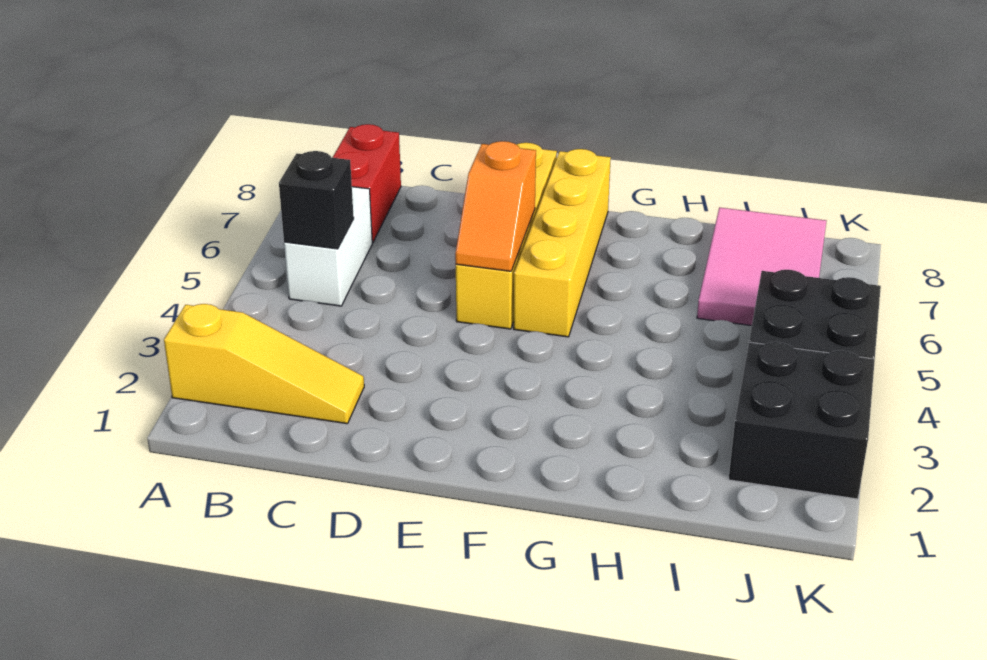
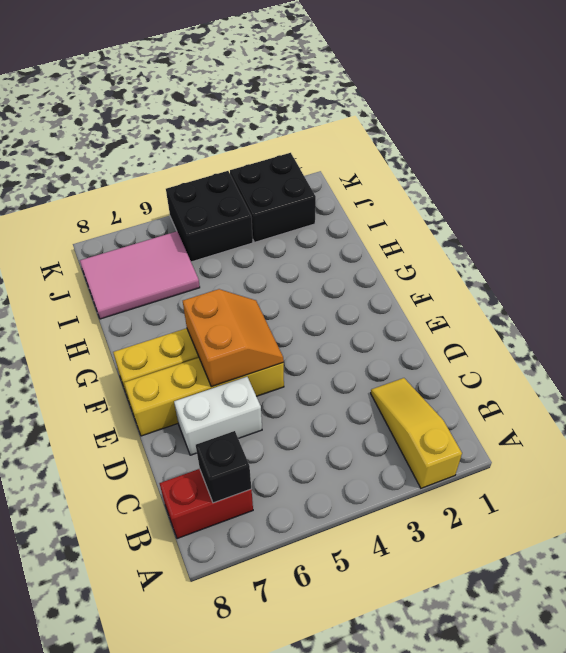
white brick B5:B6 level 1 -> white brick D6:D7 level 1
black brick B5 level 2 -> black brick B7 level 2
orange slope E5:E6 level 2 top 6 -> orange slope E5:F6 level 2 top 6

